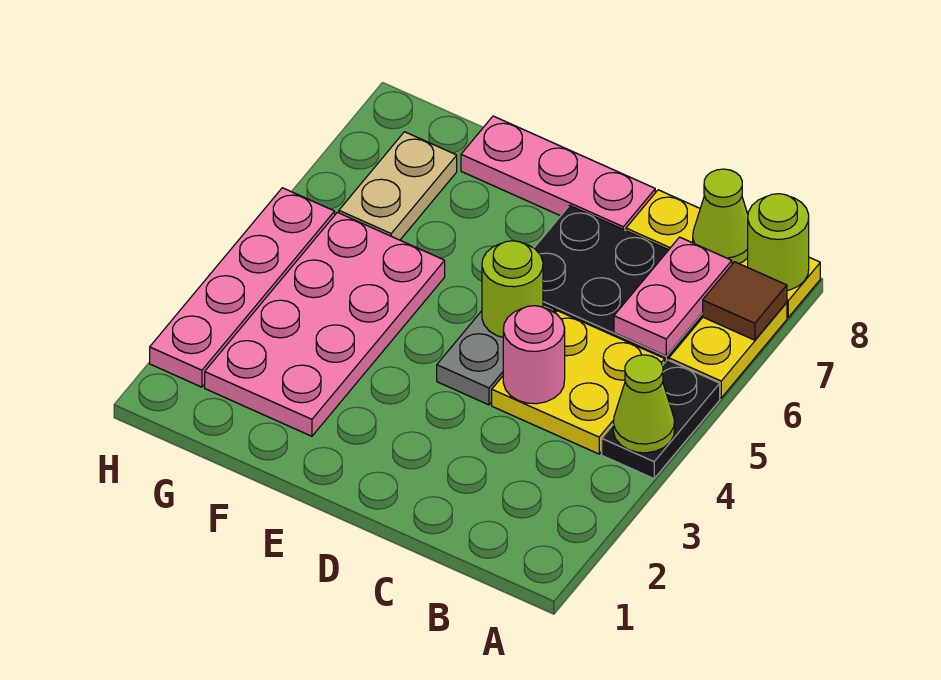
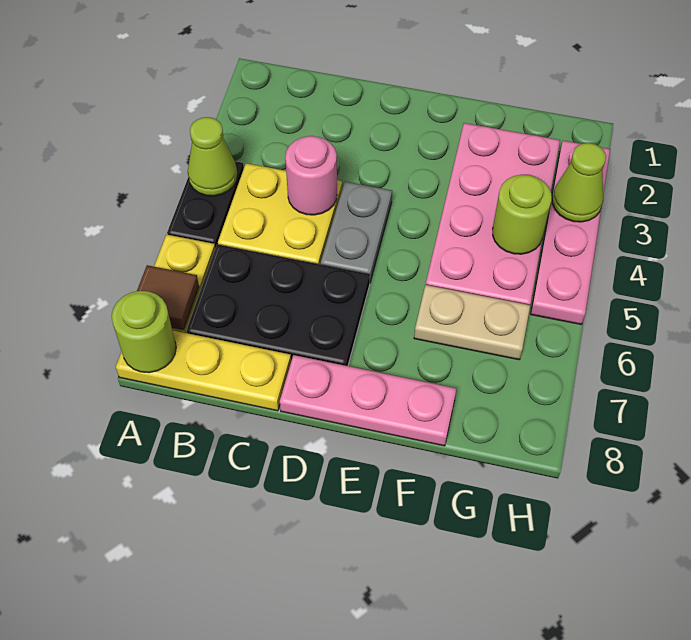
pink plate B6:B7 level 2 -> none
lime cone B8 level 2 -> lime cone H3 level 2
lime round brick D5 level 2 -> lime round brick G4 level 2
tan plate G6:G7 level 1 -> tan plate F6:G6 level 1

